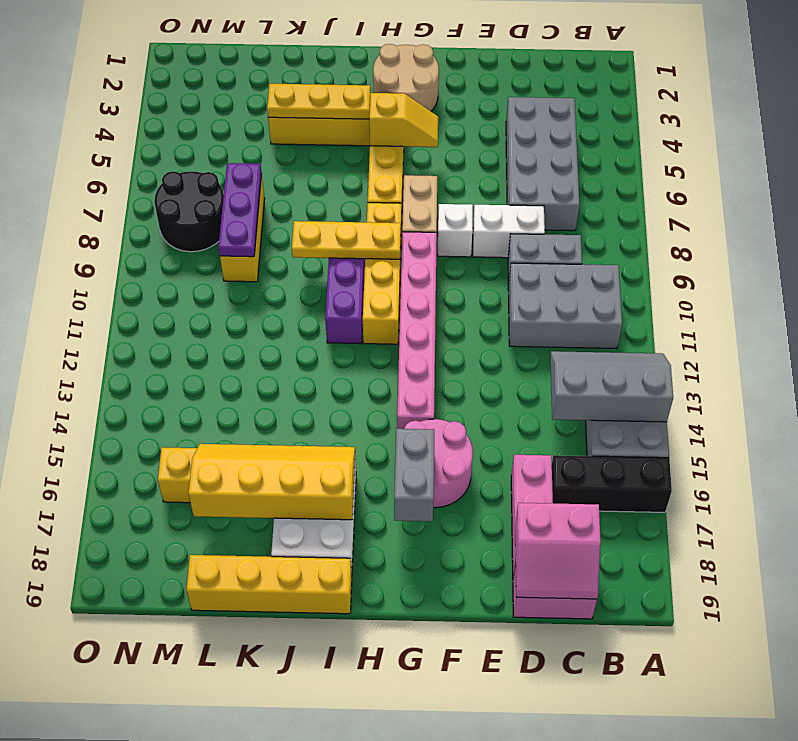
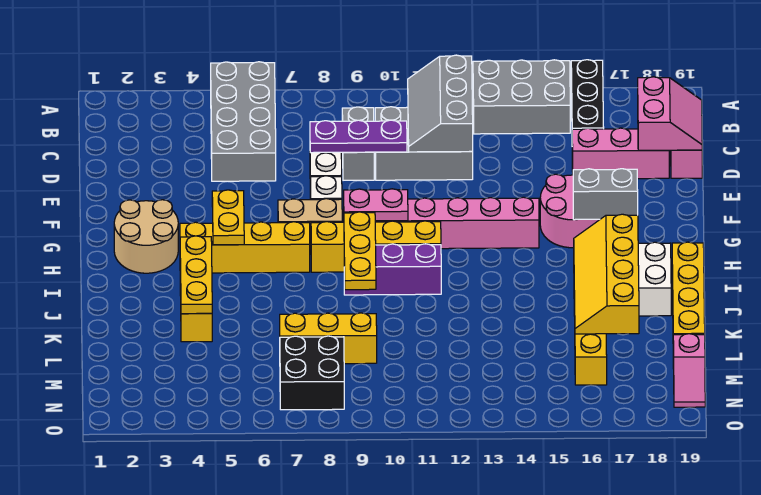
grey slope A13:C14 level 2 top 14 -> grey slope B11:D12 level 2 top 12
grey brick B10:D11 level 1 -> grey brick C10:D12 level 1
grey brick C4:D7 level 1 -> grey brick A5:D6 level 1
yellow slope G5:H5 level 2 top H -> yellow plate G5:H5 level 2
none -> pink plate G9:G10 level 2
purple plate L7:L9 level 2 -> purple plate D8:D10 level 2
black round brick M7:N8 level 1 -> black brick M7:N8 level 1
none -> pink slope M19:N19 level 1 top M

